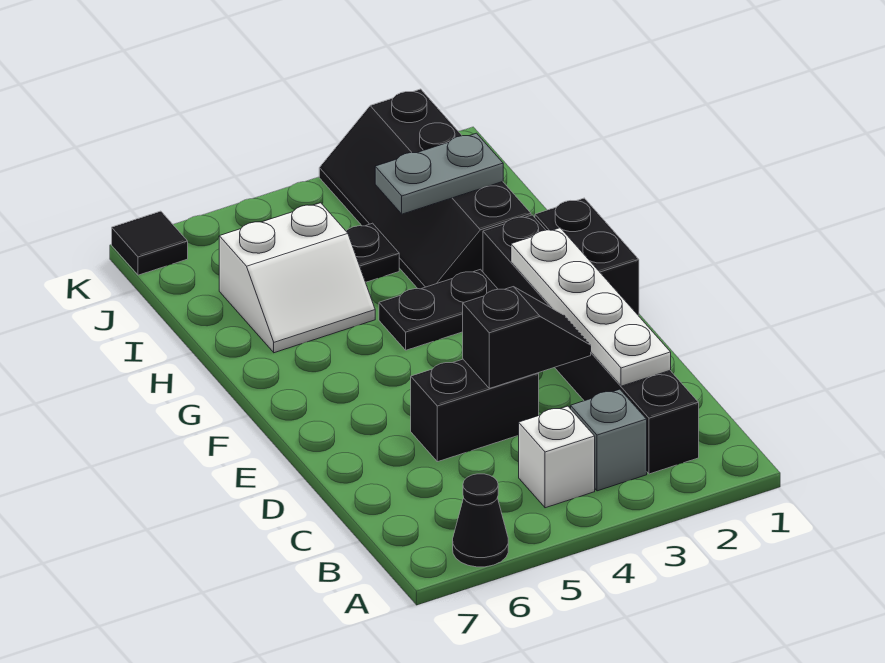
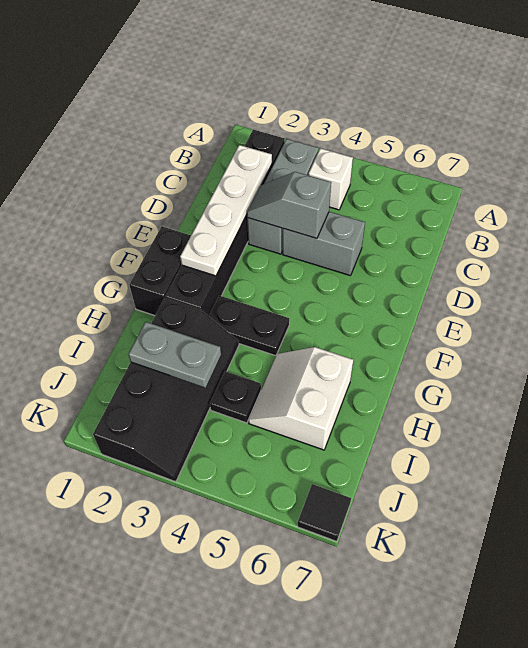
black cone A6 level 1 -> none
grey brick B3 level 1 -> grey brick B3:D3 level 1
black slope D3:D4 level 2 top 4 -> grey slope D3:D4 level 2 top 4
black brick D4:D5 level 1 -> grey brick D4:D5 level 1
white slope H5:I6 level 1 top I -> white slope H5:I6 level 1 top 6

